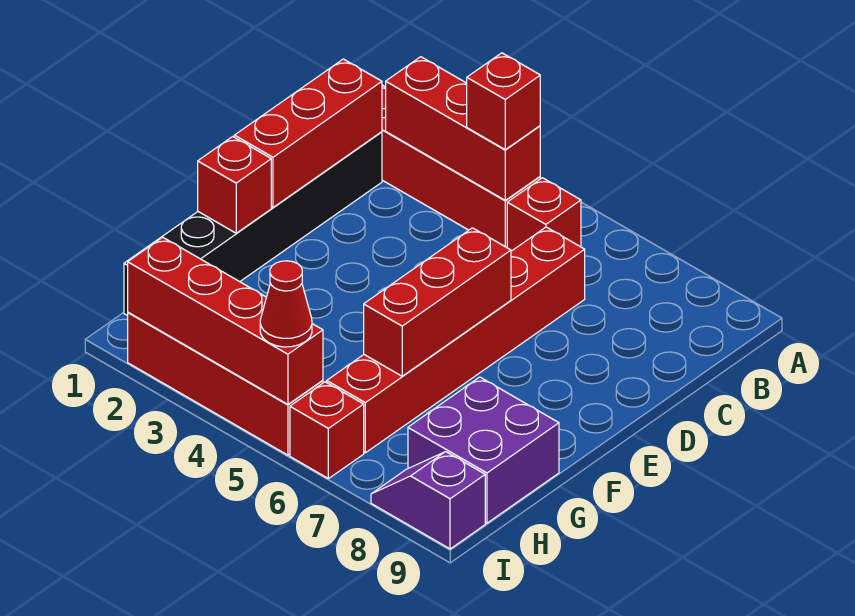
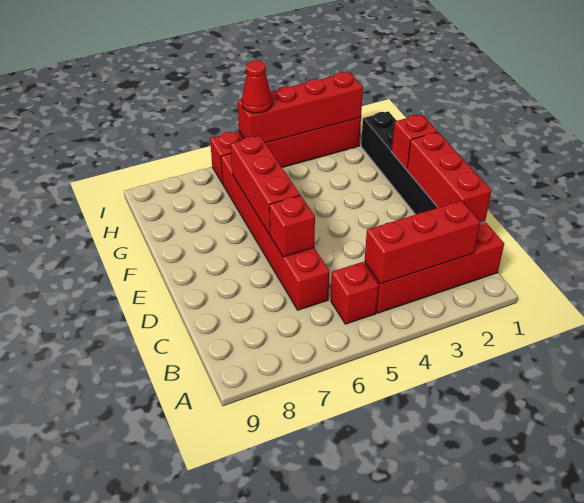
red brick B4 level 3 -> red brick D6 level 2
purple brick G8:H9 level 1 -> none
purple slope I8:I9 level 1 top 9 -> none

